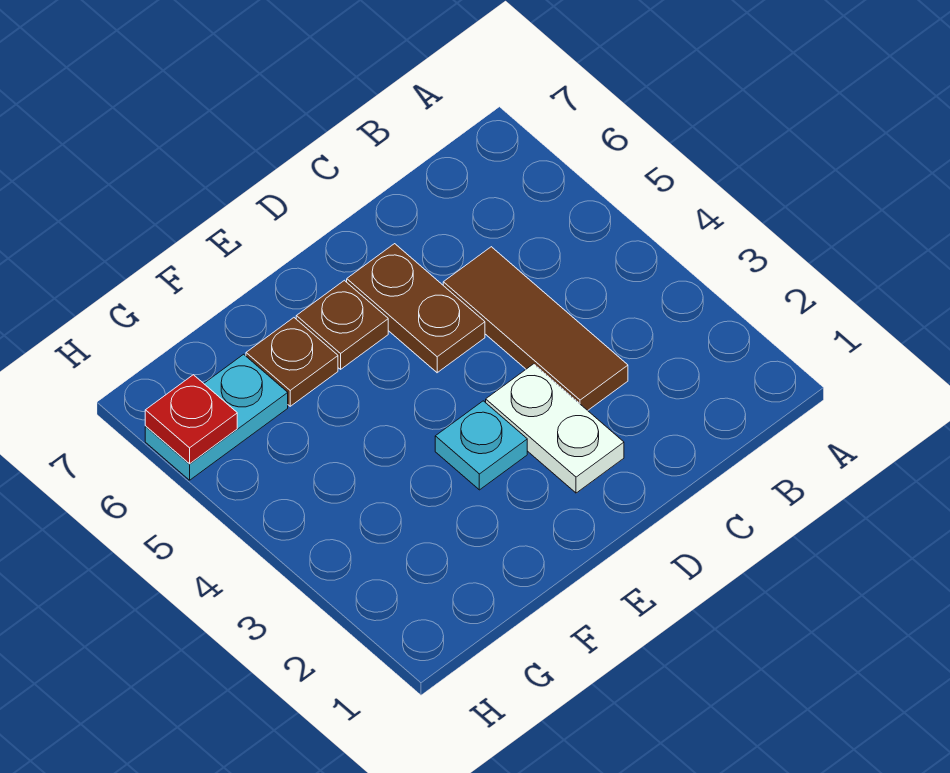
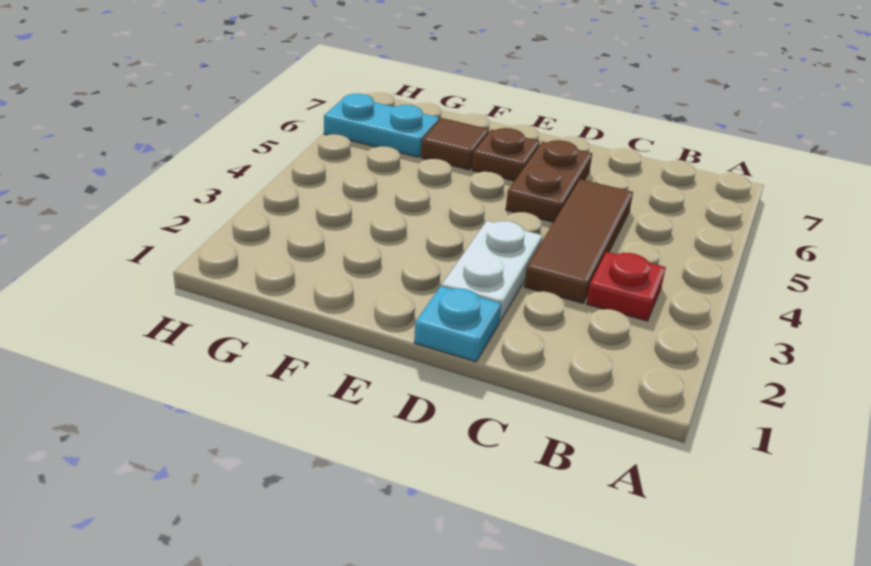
cyan plate E3 level 1 -> cyan plate D1 level 1
brown plate F6 level 1 -> brown tile F6 level 1
red plate H6 level 2 -> red plate B3 level 1

